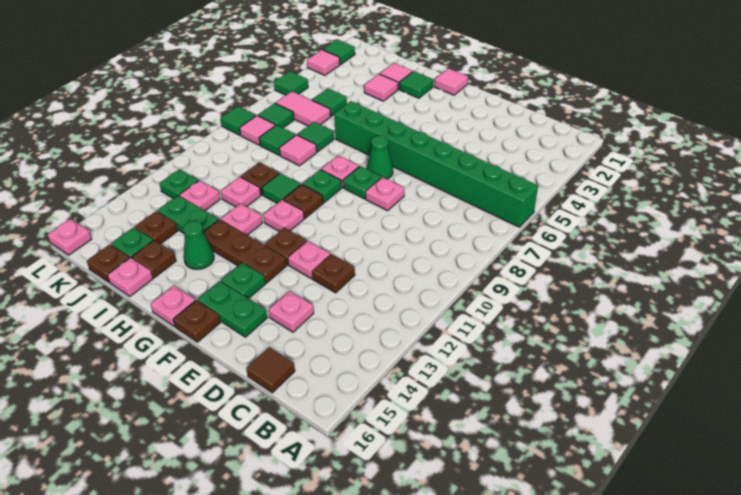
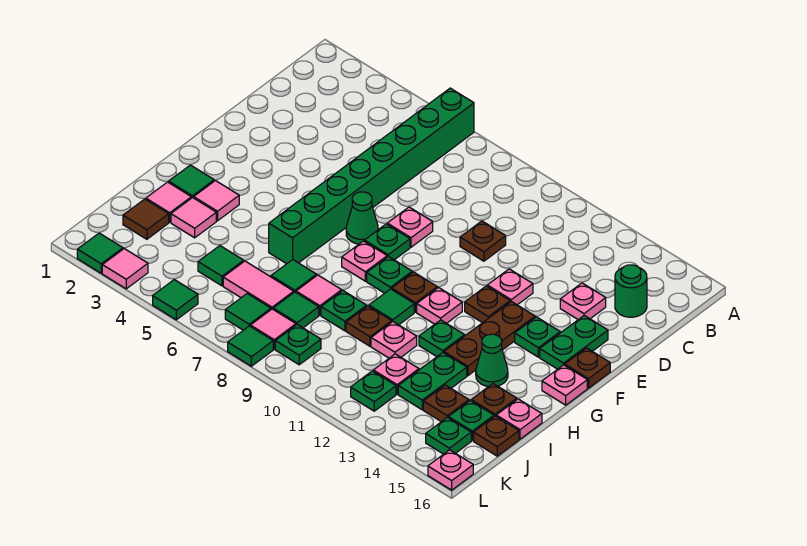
none -> green round brick C15 level 1
brown tile C16 level 1 -> brown tile J2 level 1
brown plate D12 level 1 -> brown plate D10 level 1
pink tile G1 level 1 -> pink tile H3 level 1
pink plate H12 level 1 -> green plate H12 level 1
none -> green plate I9 level 1
pink tile J6:K6 level 1 -> pink tile J6:J7 level 1
none -> green plate K9 level 1
none -> green plate K15 level 1

